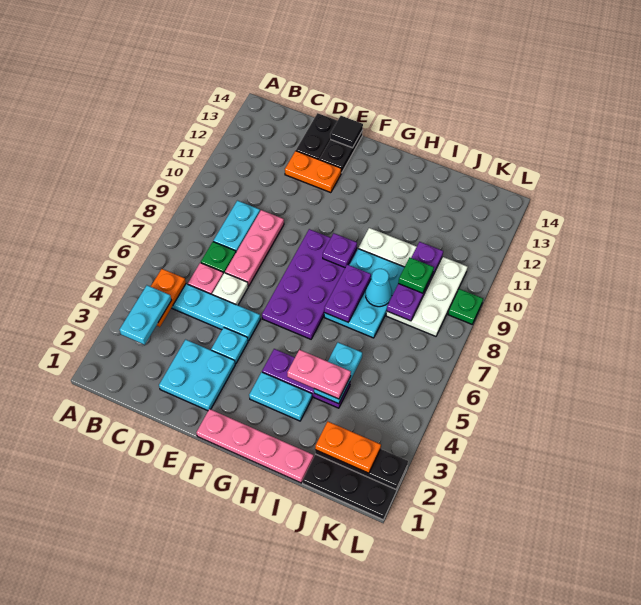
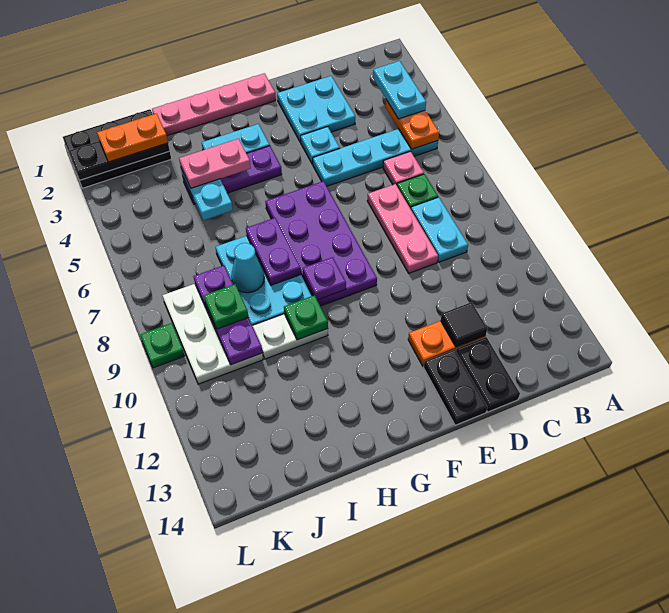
white plate D6 level 1 -> none
black tile E14 level 2 -> black tile D12 level 2
none -> green plate H10 level 2

